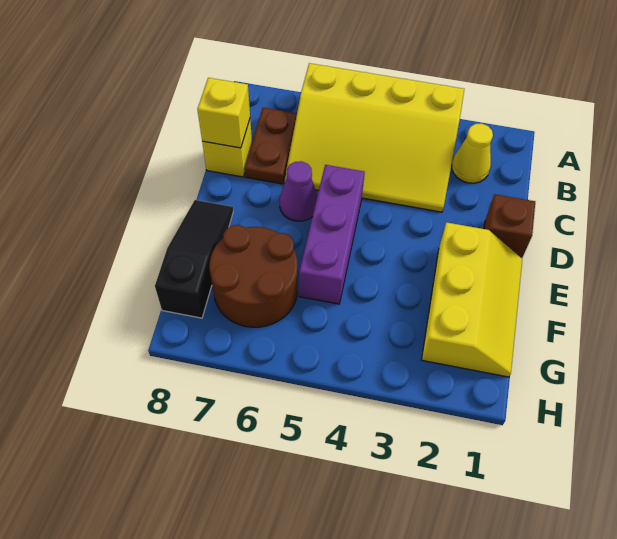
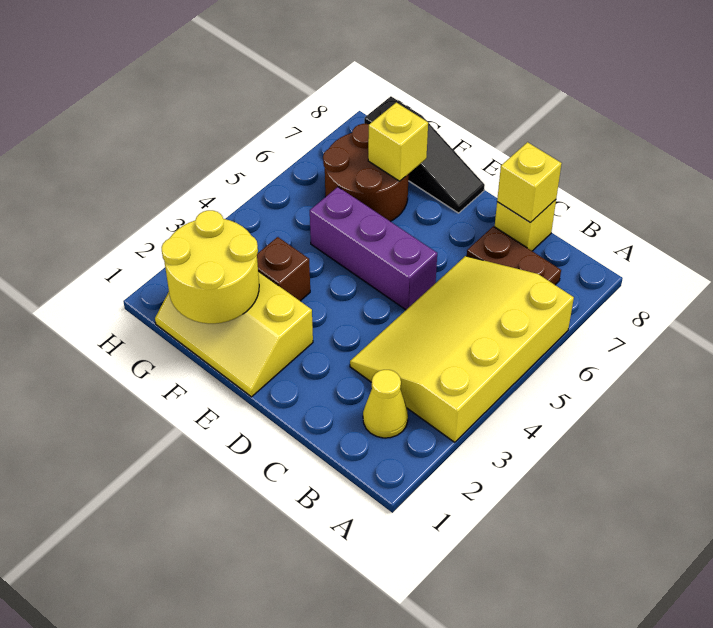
brown brick D1 level 1 -> brown brick F3 level 1
purple cone D6 level 1 -> none
none -> yellow round brick F1:G2 level 2
none -> yellow brick F7 level 2

